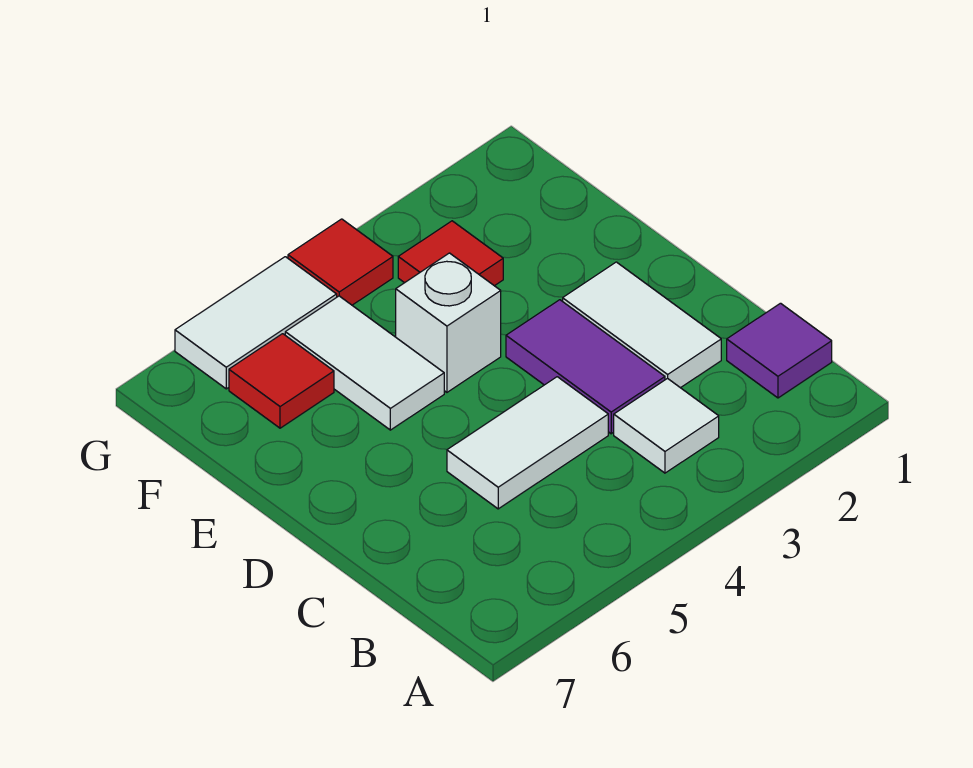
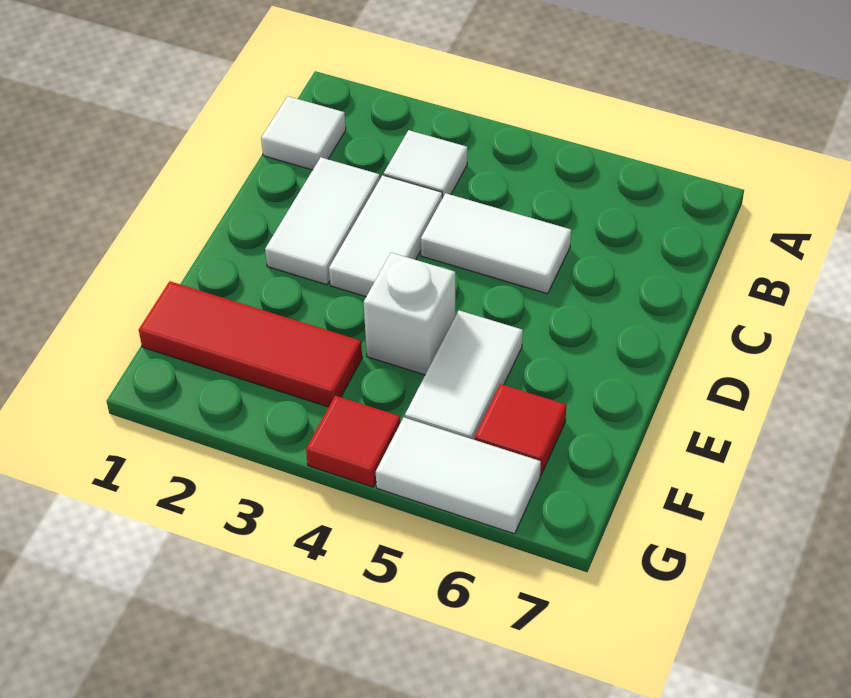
purple tile B1 level 1 -> white tile B1 level 1
purple tile C3:D3 level 1 -> white tile C3:D3 level 1
red tile F3 level 1 -> red tile F1:F3 level 1

